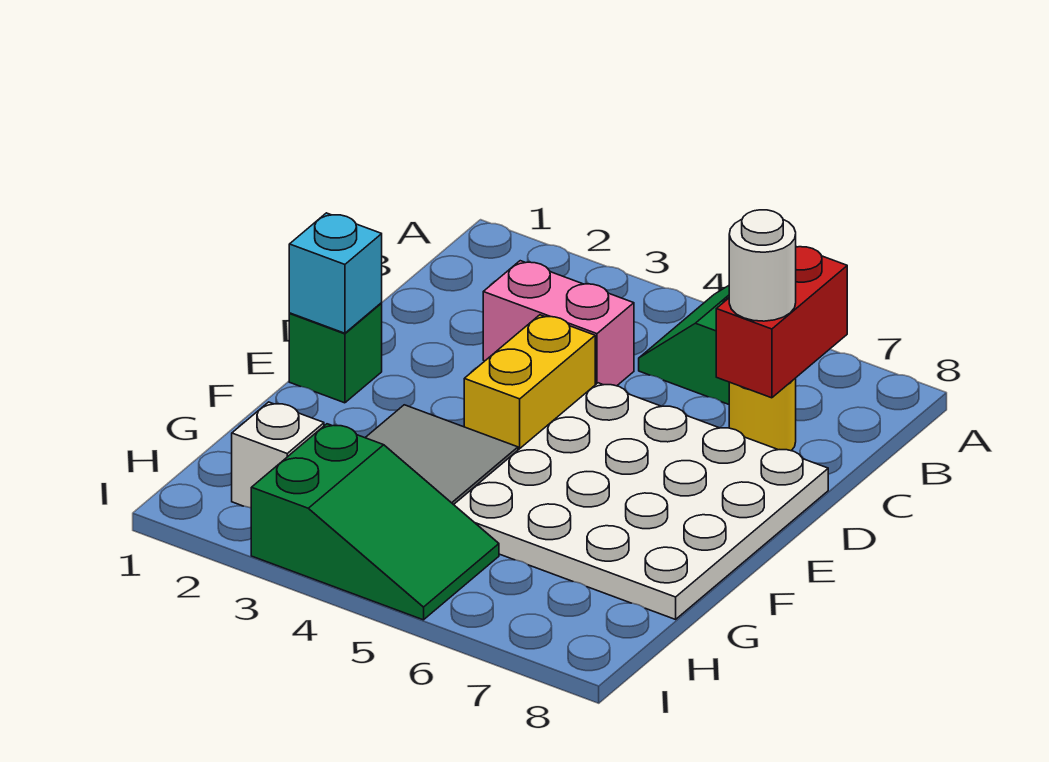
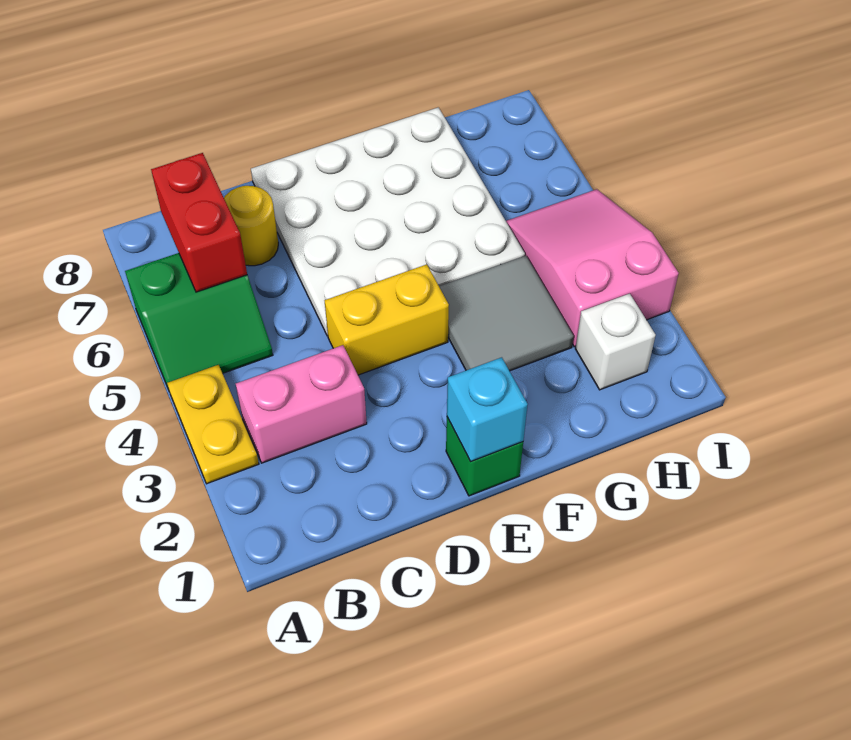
none -> yellow plate A3:A4 level 1
red brick B7:C7 level 2 -> red brick B6:B7 level 2
pink brick C3:C4 level 1 -> pink brick B3:C3 level 1
white round brick C7 level 3 -> none
green slope H3:I5 level 1 top 3 -> pink slope H3:I5 level 1 top 3

